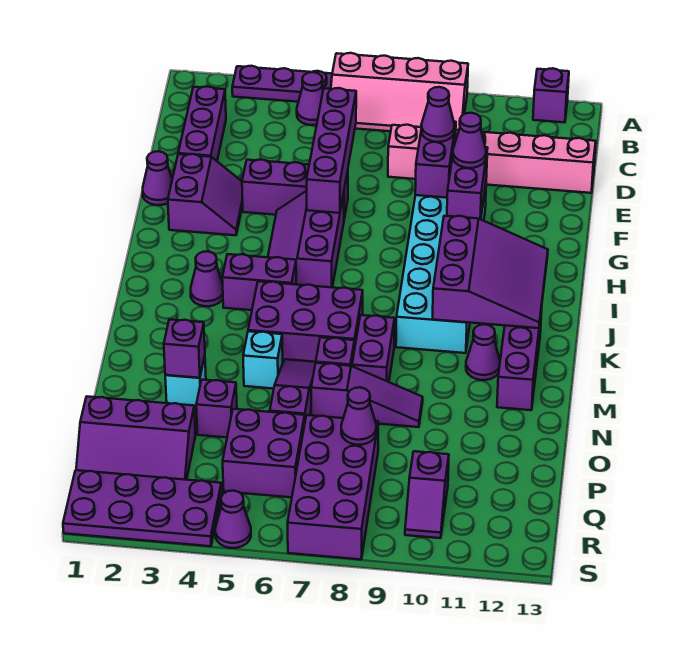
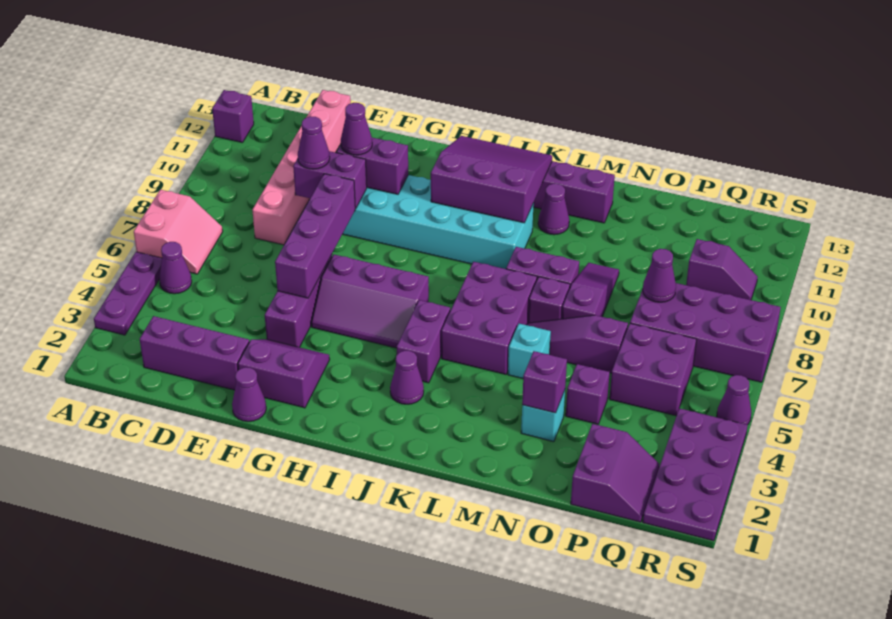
pink slope A6:B9 level 1 top A -> pink slope A6:B7 level 1 top A
purple brick D6:G6 level 2 -> purple brick F5:F8 level 2
purple slope P1:Q3 level 1 top P -> purple slope P1:Q2 level 1 top P

